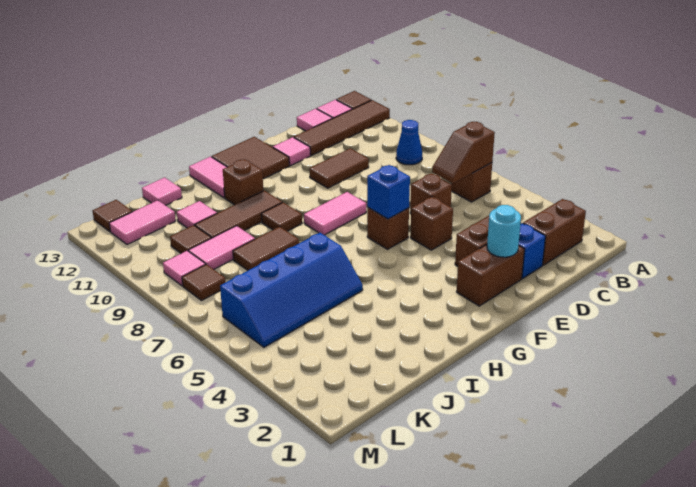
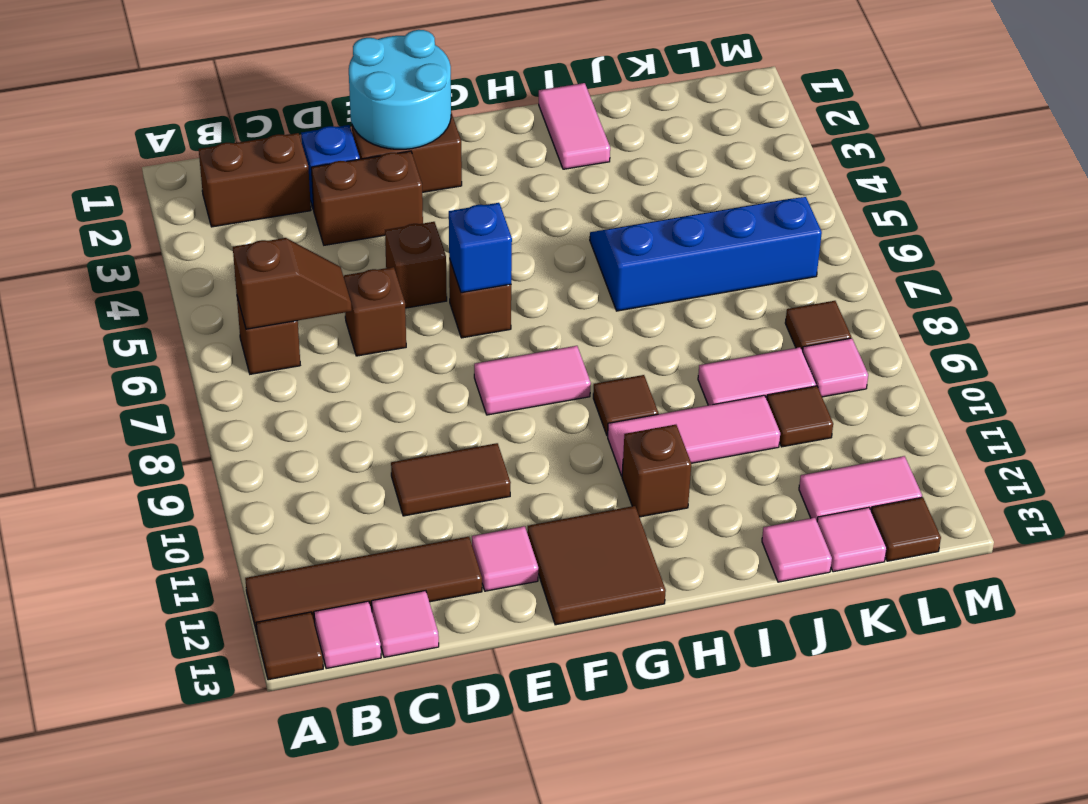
blue cone B9 level 1 -> none
cyan round brick E2 level 2 -> cyan round brick E1:F2 level 2
brown tile H10:J10 level 1 -> pink tile H10:J10 level 1
pink tile H12:H13 level 1 -> pink tile I1:I2 level 1
brown tile I8:J8 level 1 -> none
pink tile J11 level 1 -> pink tile K13 level 1

